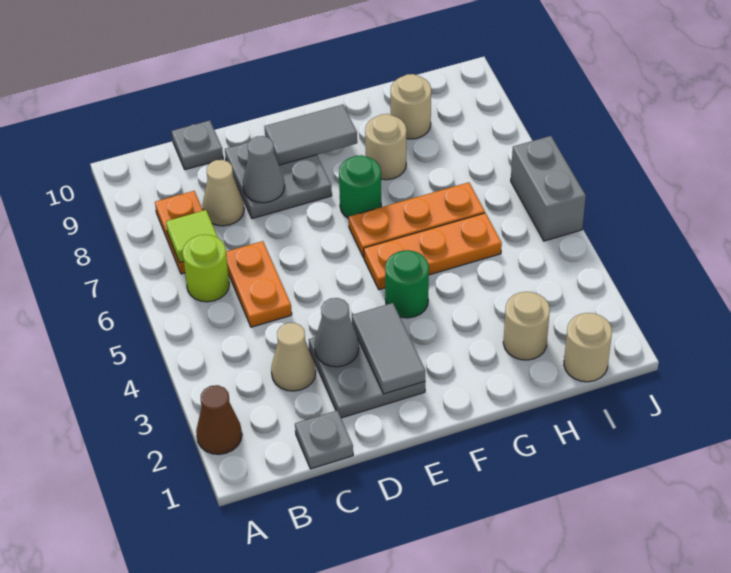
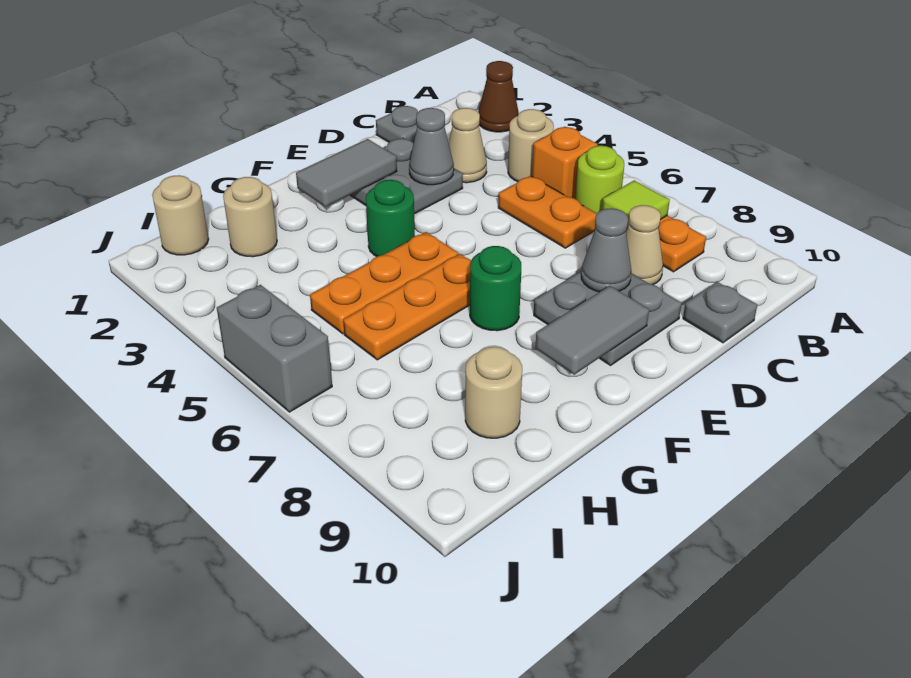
none -> orange brick B5 level 1
grey tile E2:E3 level 2 -> grey tile E2:F2 level 2
tan round brick G8 level 1 -> tan round brick B4 level 1

